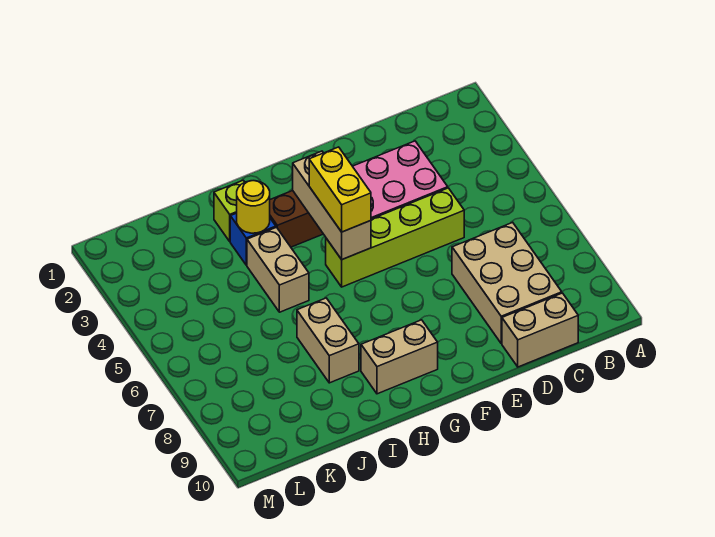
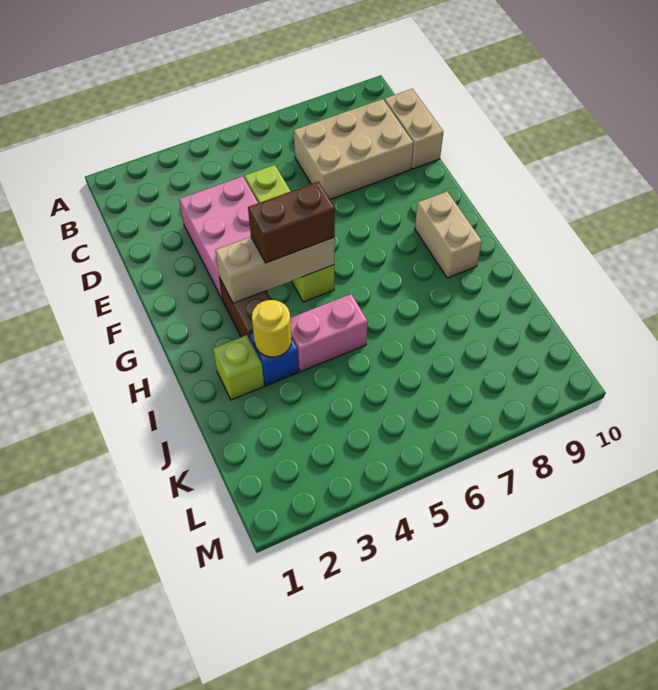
yellow brick G4:G5 level 3 -> brown brick G4:G5 level 3
tan brick I4:I5 level 1 -> pink brick I4:I5 level 1
tan brick I7:I8 level 1 -> none

